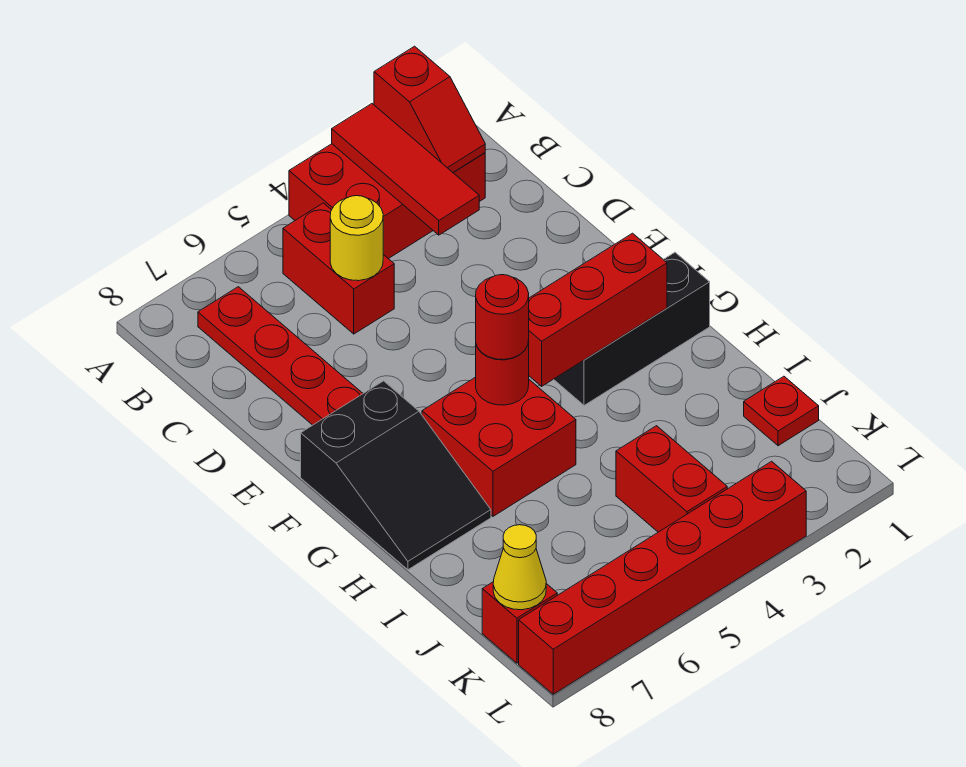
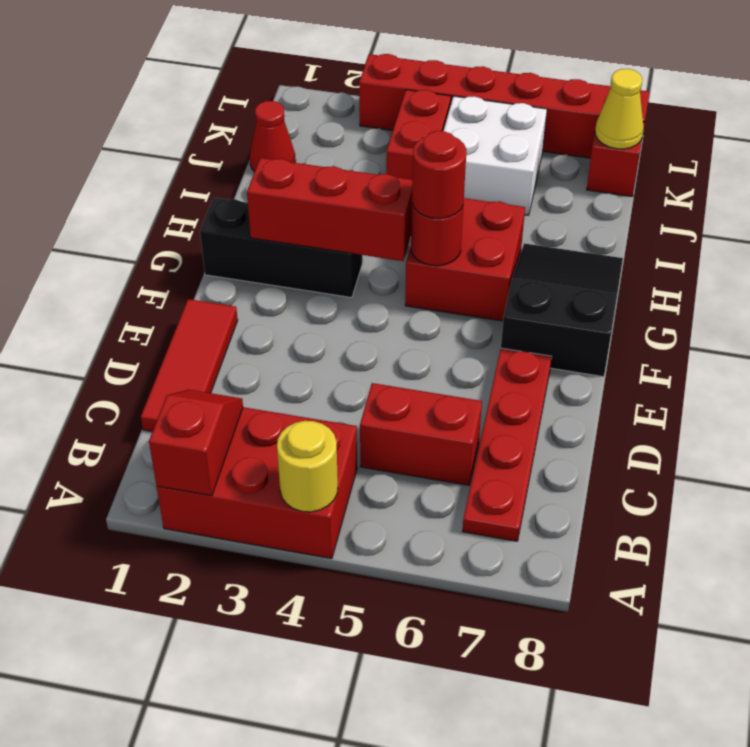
red tile A3:C3 level 2 -> red tile C1:E1 level 1
red brick B5:C5 level 1 -> red brick C5:C6 level 1
yellow round brick C5 level 2 -> yellow round brick A4 level 2
red plate J1 level 1 -> red cone J1 level 1
none -> white brick J5:K6 level 1

